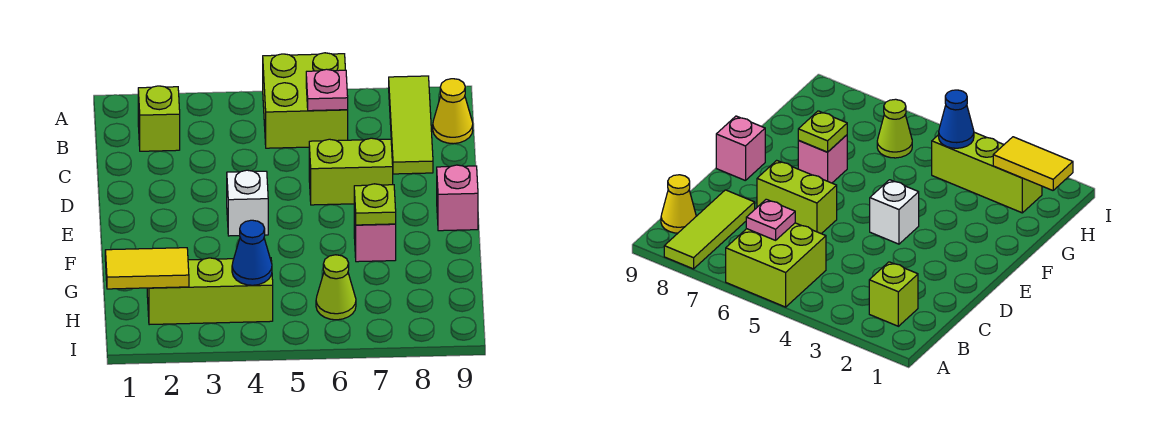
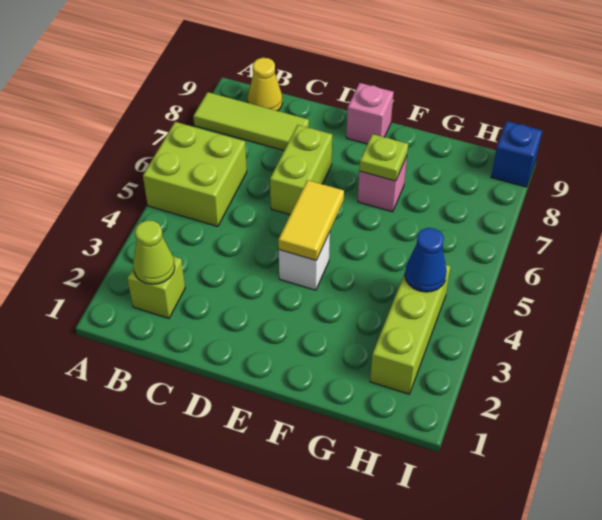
pink plate B6 level 2 -> none
yellow tile H1:H2 level 2 -> yellow tile E4:E5 level 2
lime cone H6 level 1 -> lime cone B2 level 2
none -> blue brick I9 level 1

